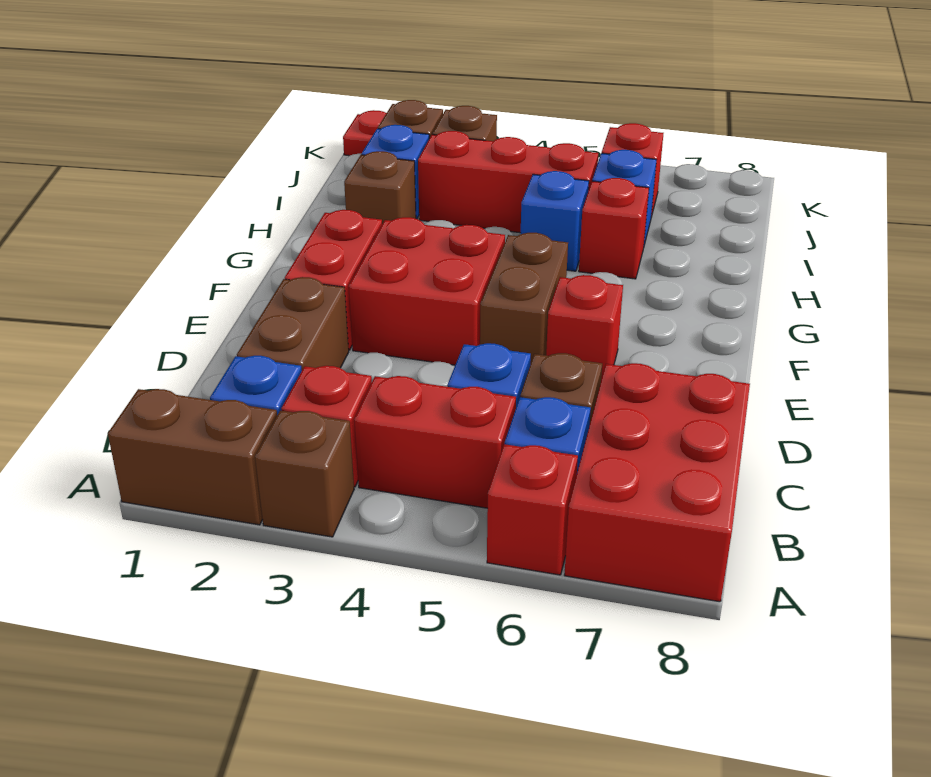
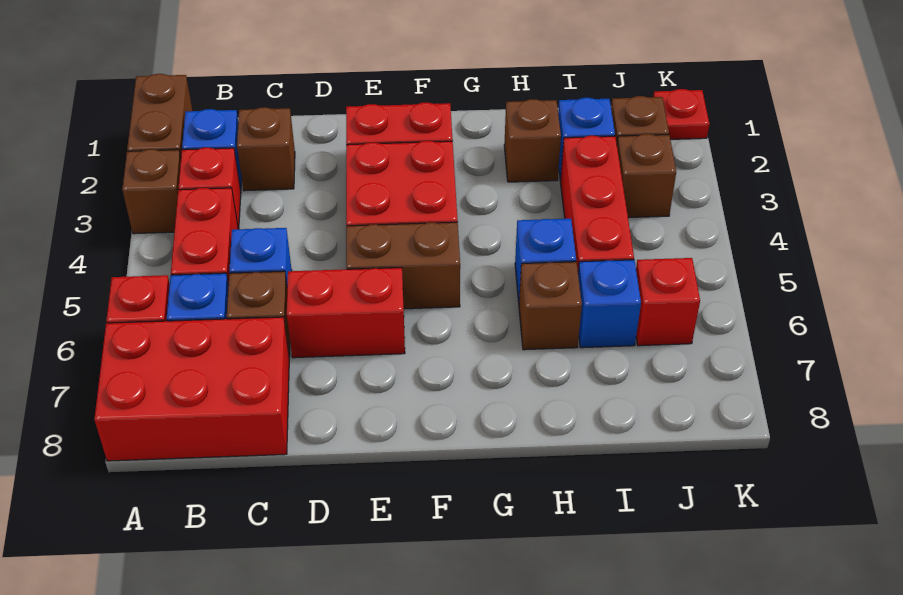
brown brick C2:D2 level 1 -> brown brick C2 level 1
red brick E6 level 1 -> red brick D6:E6 level 1
red brick H6 level 1 -> brown brick H6 level 1

